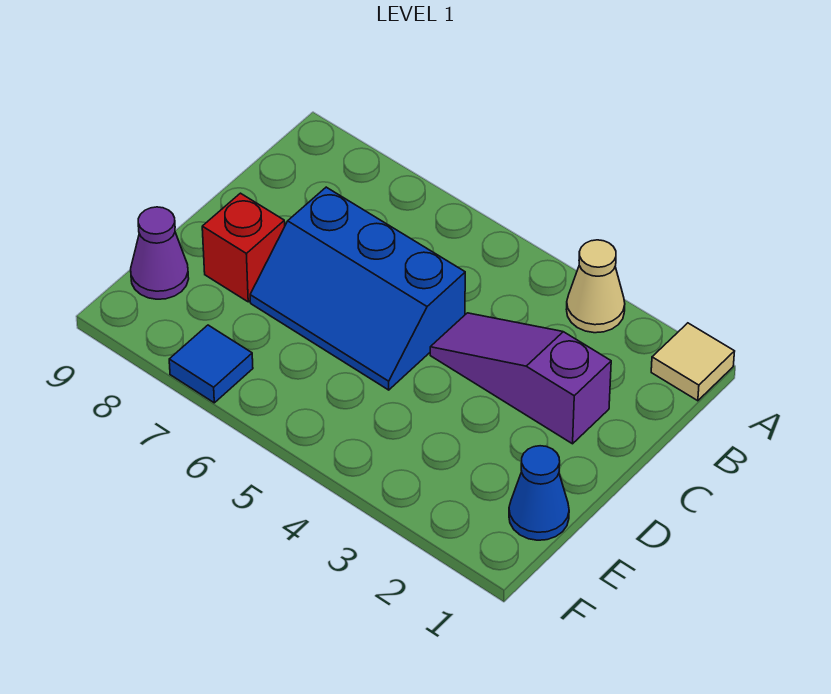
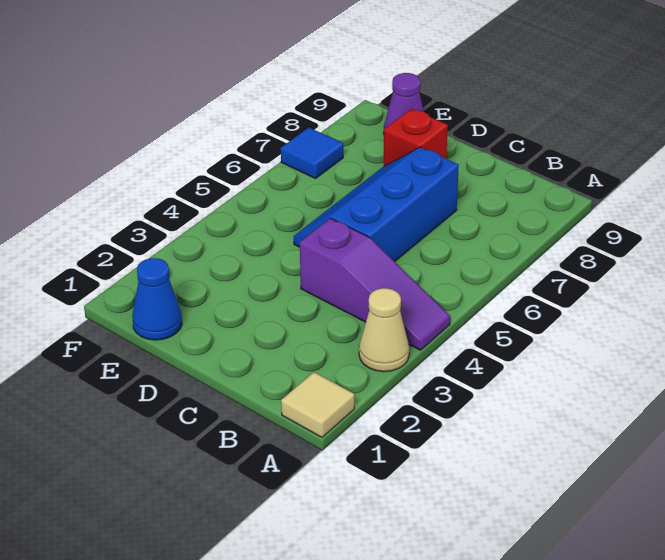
purple slope C2:C4 level 1 top 2 -> purple slope A4:C4 level 1 top C

